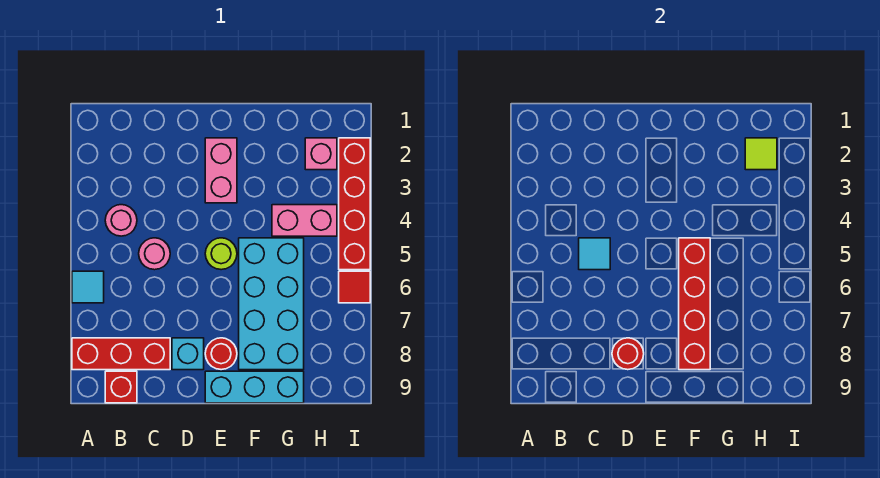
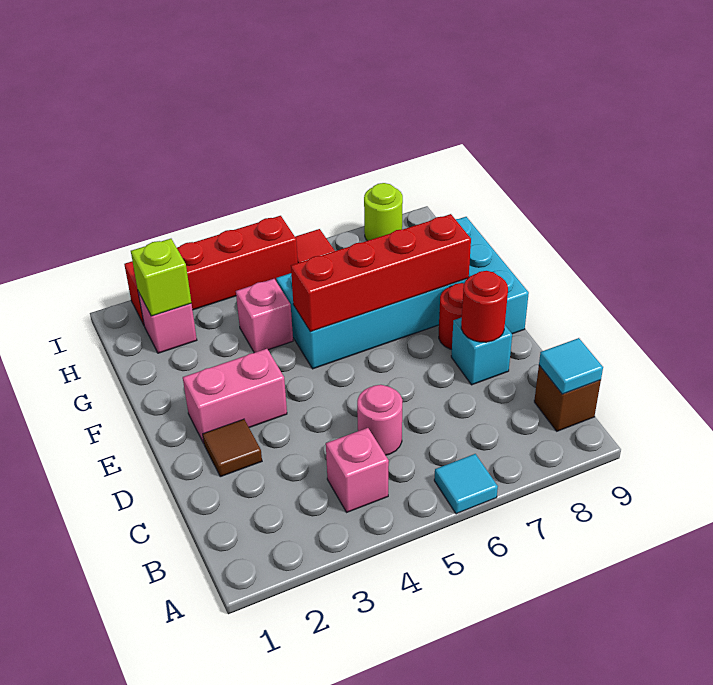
red brick A8:C8 level 1 -> none
pink round brick B4 level 1 -> pink brick B4 level 1
red brick B9 level 1 -> brown brick B9 level 1
cyan tile C5 level 2 -> cyan tile B9 level 2
none -> brown tile D2 level 1
lime round brick E5 level 1 -> lime round brick I8 level 1
pink brick G4:H4 level 1 -> pink brick G4 level 1
lime tile H2 level 2 -> lime brick H2 level 2

